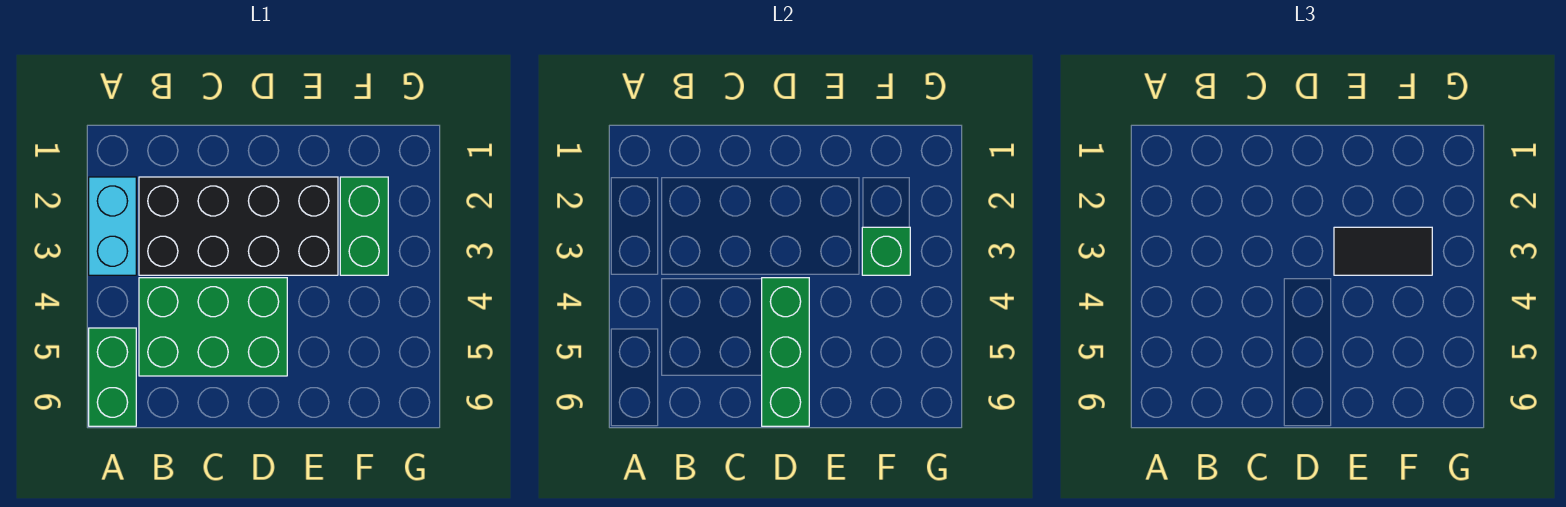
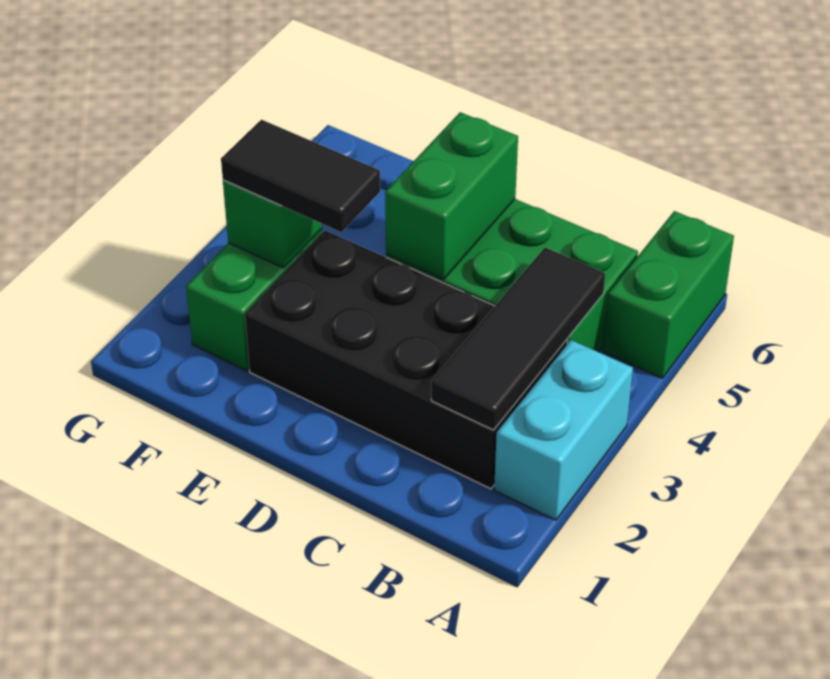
none -> black tile B2:B4 level 2
green brick D4:D6 level 2 -> green brick D4:D5 level 2

